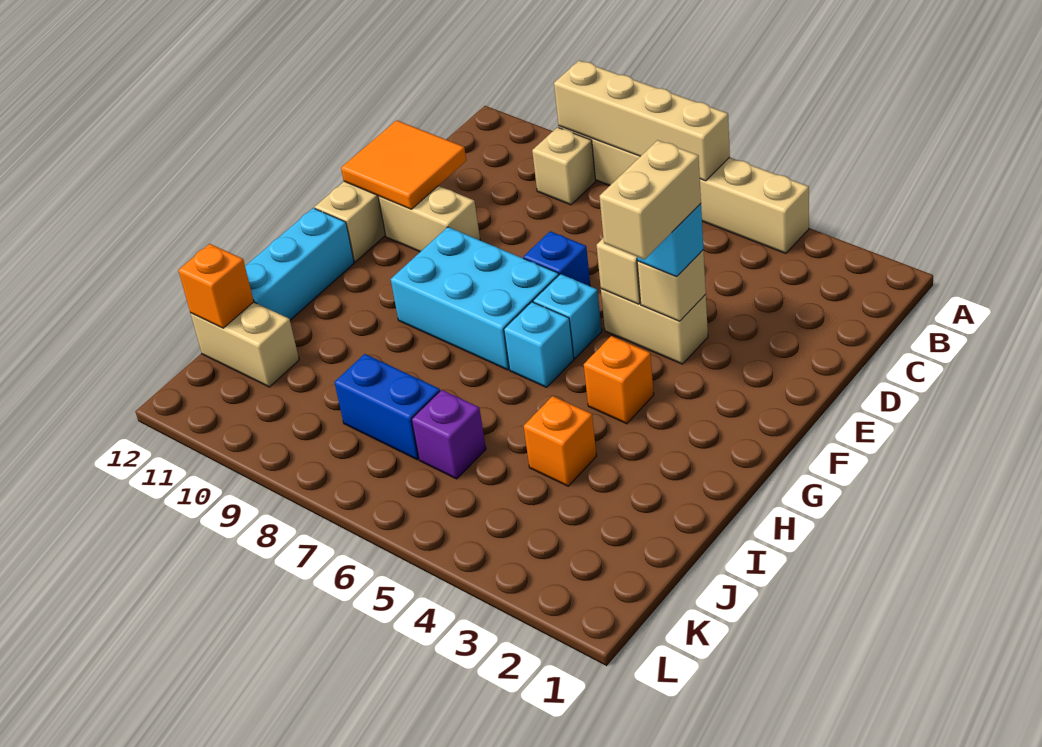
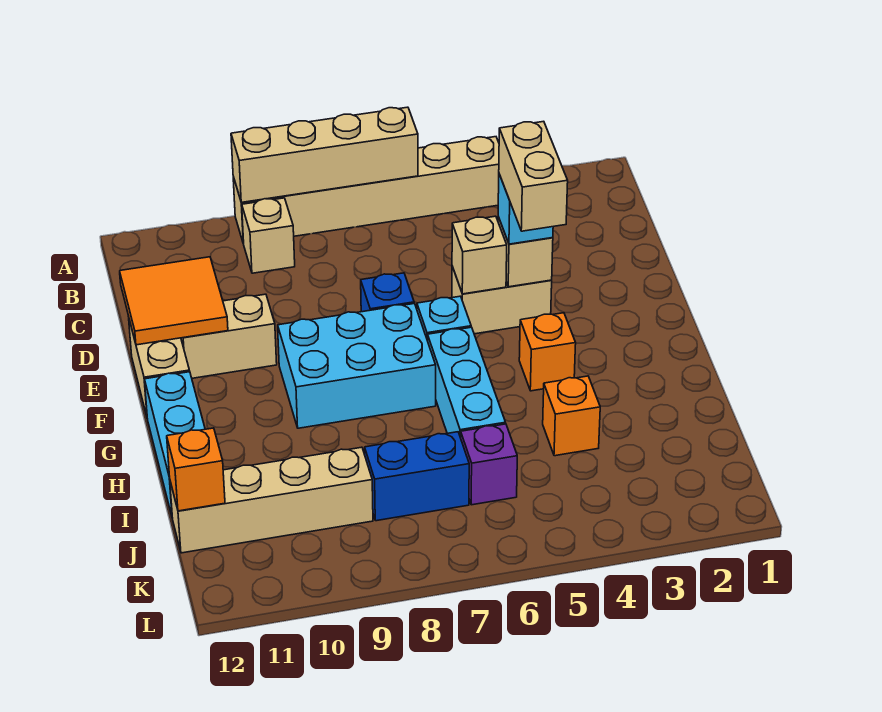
cyan brick G6 level 1 -> cyan brick G6:I6 level 1
tan brick J11:J12 level 1 -> tan brick J9:J12 level 1

